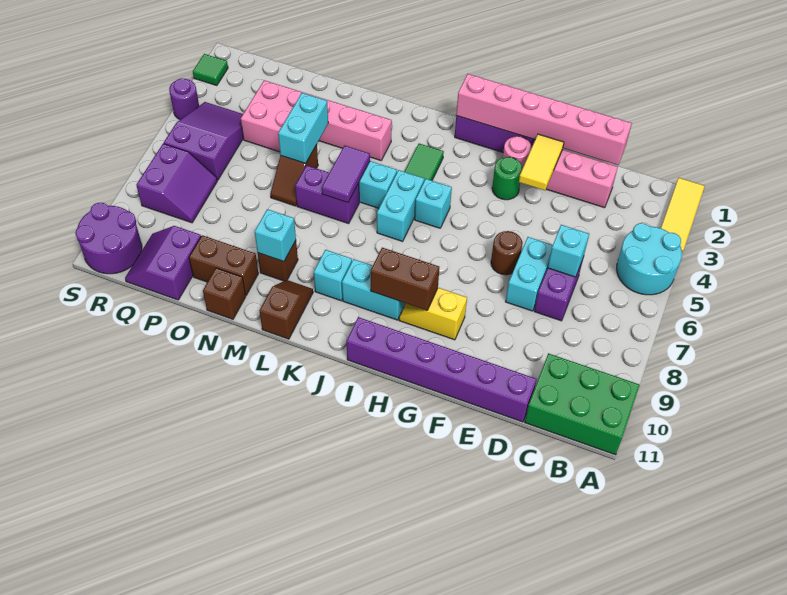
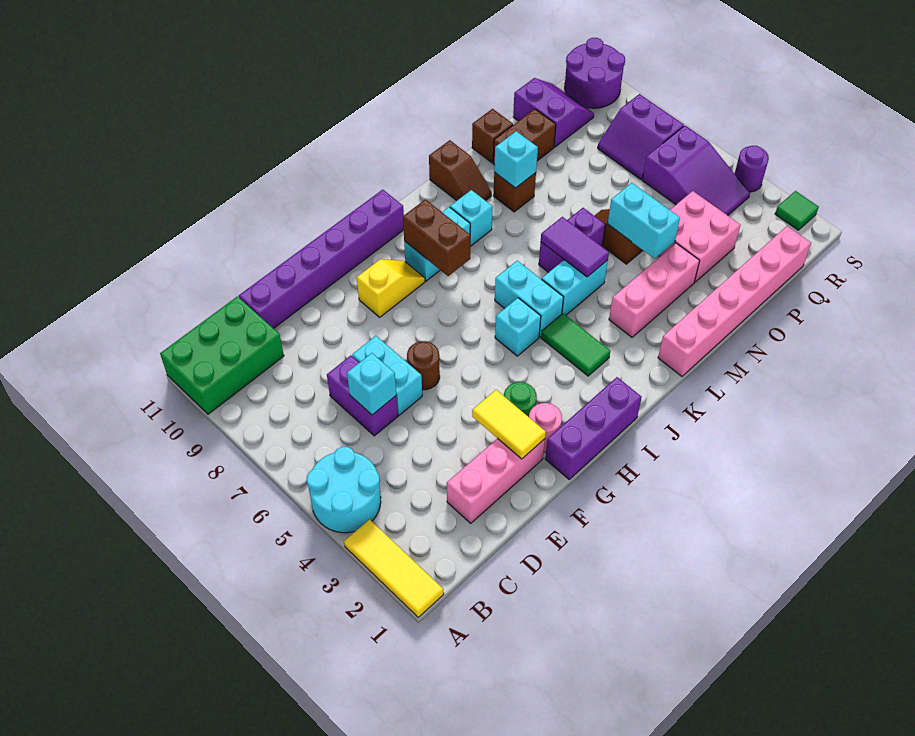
pink brick D1:I1 level 2 -> pink brick L1:Q1 level 1
brown brick H9:I9 level 2 -> brown brick I8:I9 level 2

